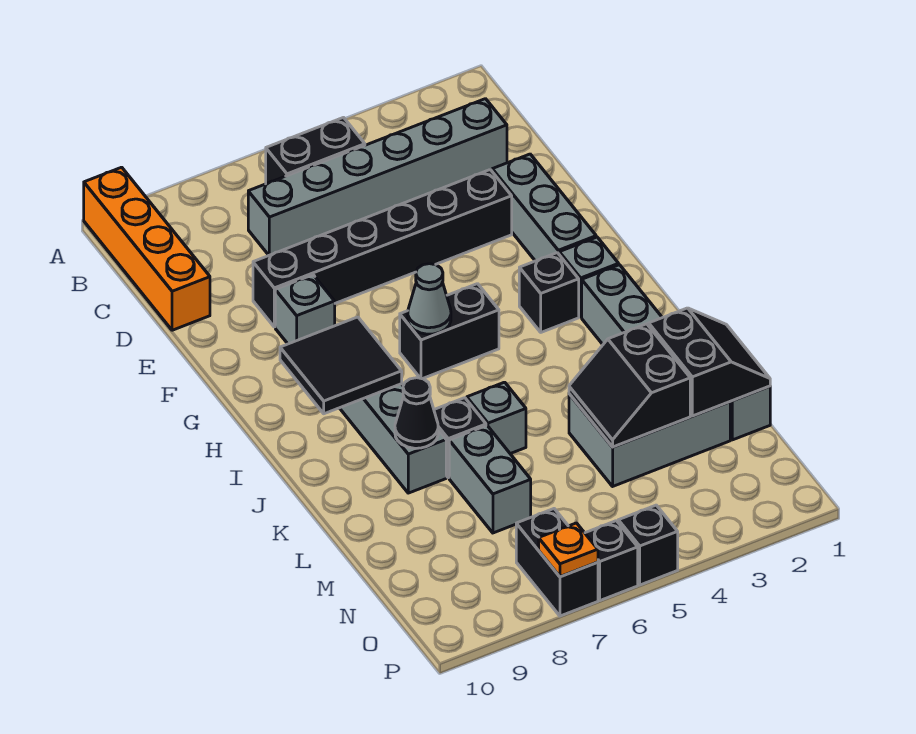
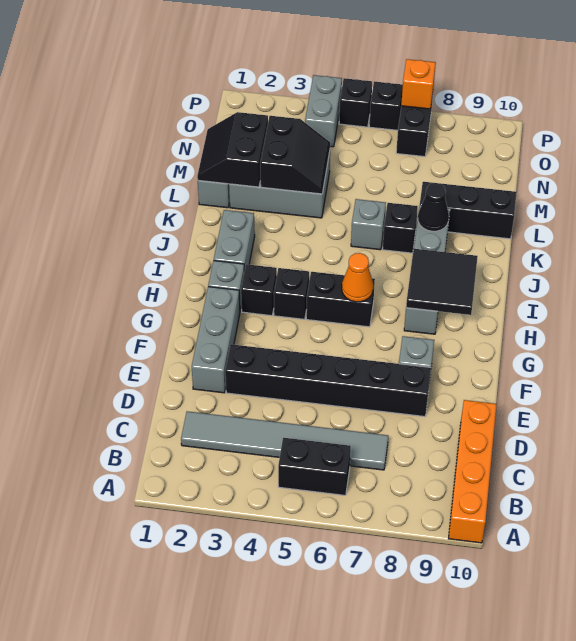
grey brick C2:C7 level 1 -> grey tile C2:C7 level 1
none -> black brick H4 level 1
grey cone H6 level 2 -> orange cone H6 level 2
grey brick L7:M7 level 1 -> grey brick O4:P4 level 1
none -> black brick L8:L10 level 1
orange plate P7 level 2 -> orange brick P7 level 2

